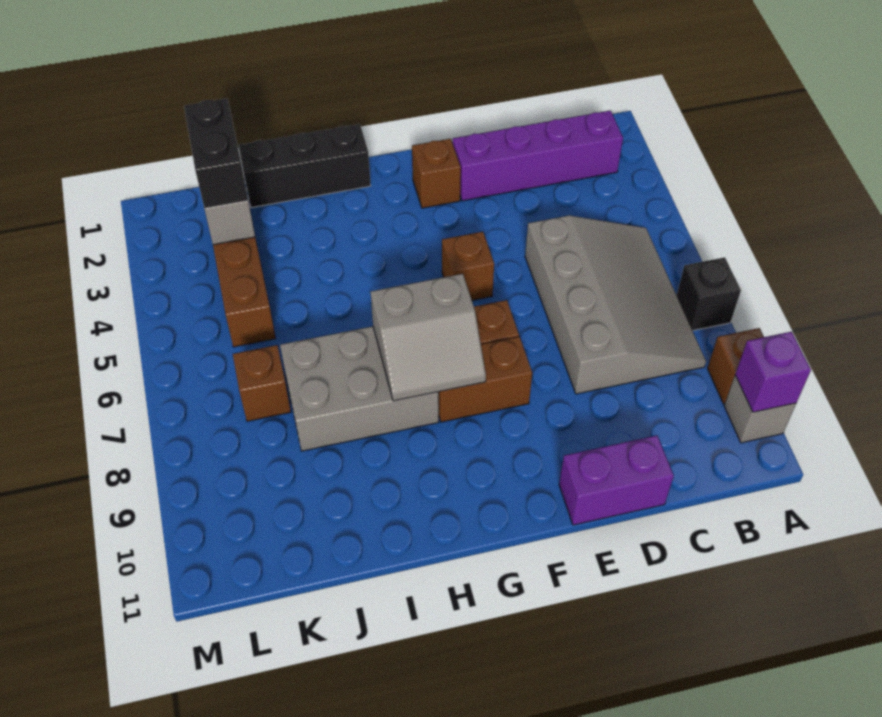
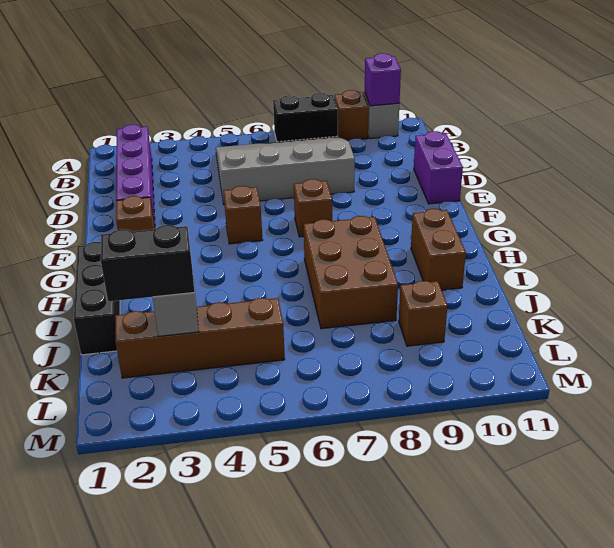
black brick A7 level 1 -> black brick A7:A8 level 1
brown brick F8:G8 level 1 -> brown brick H10:I10 level 1
grey slope G7:H8 level 2 top 7 -> none
grey brick H7:J8 level 1 -> brown brick H7:J8 level 1
brown brick K7 level 1 -> brown brick K9 level 1

